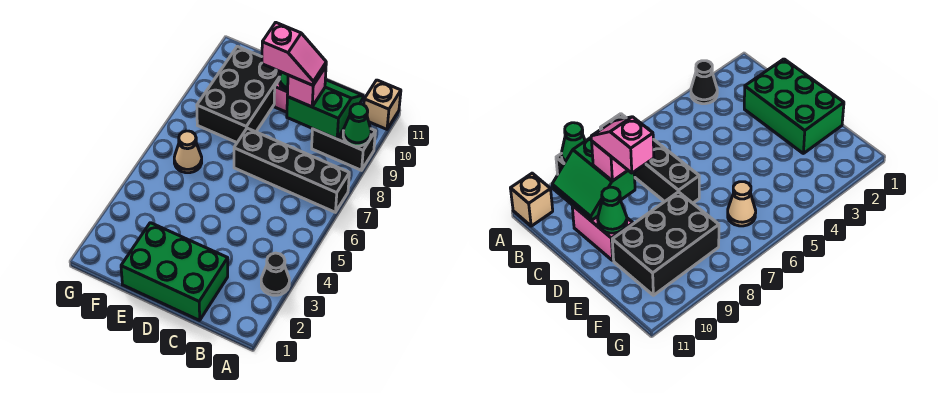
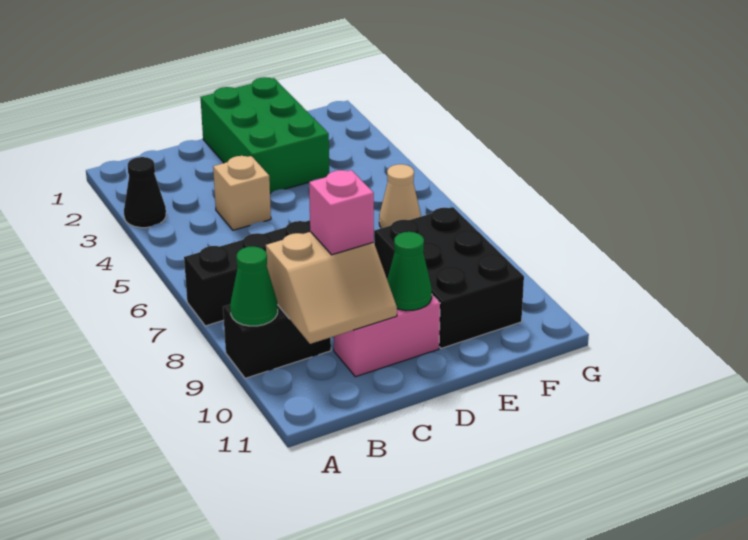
tan brick A11 level 1 -> tan brick C4 level 1
green slope B9:C10 level 2 top 9 -> tan slope B9:C10 level 2 top 9
green brick C1:E2 level 1 -> green brick D1:E3 level 1
pink slope C9:D9 level 4 top D -> none

